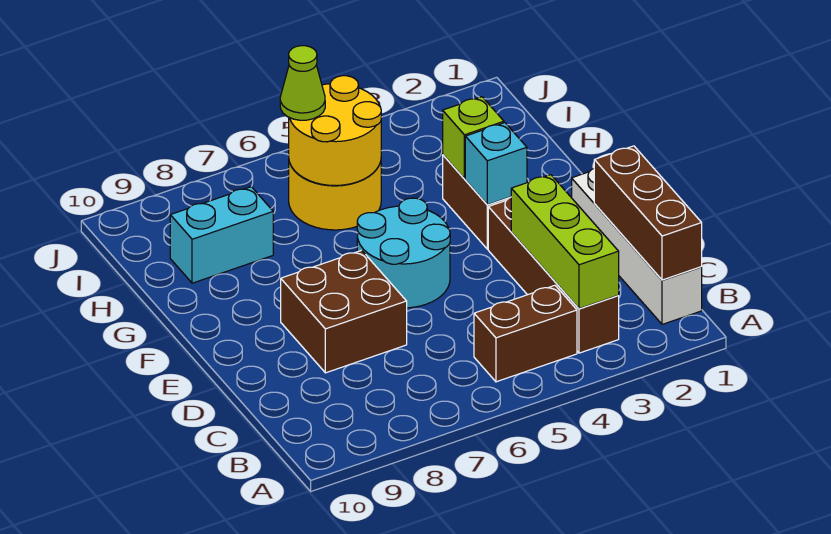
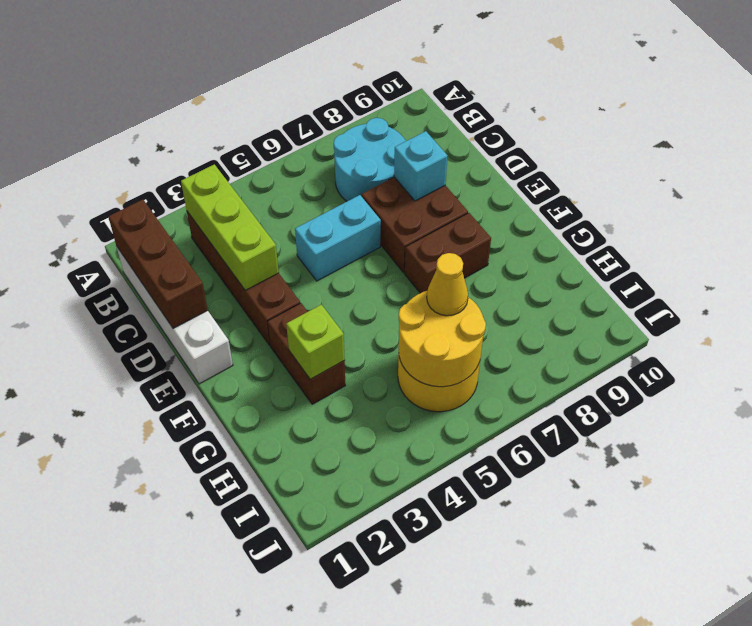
brown brick B4:B5 level 1 -> brown brick F7:F8 level 1
cyan round brick E5:F6 level 1 -> cyan round brick B7:C8 level 1
cyan brick F3 level 2 -> cyan brick D8 level 2
none -> yellow cone H6 level 3
cyan brick H8:H9 level 1 -> cyan brick D5:D6 level 1
lime cone I6 level 3 -> none

